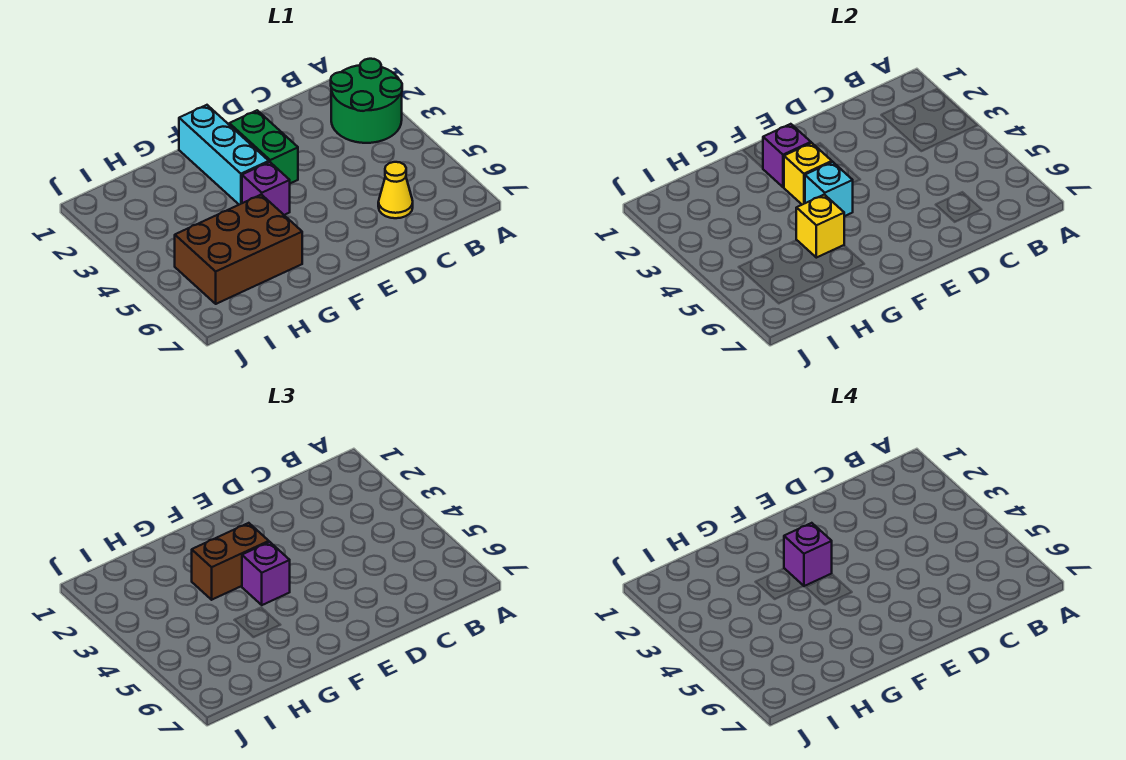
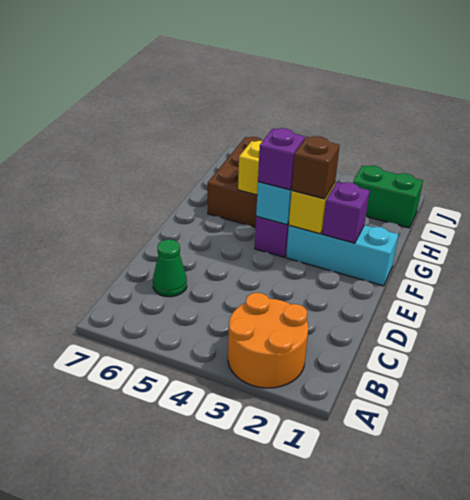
green round brick A2:B3 level 1 -> orange round brick A2:B3 level 1
yellow cone C6 level 1 -> green cone C6 level 1
green brick E2:E3 level 1 -> green brick I1:I2 level 1
brown brick F3:G3 level 3 -> brown brick F3 level 3
purple brick F3 level 4 -> none

